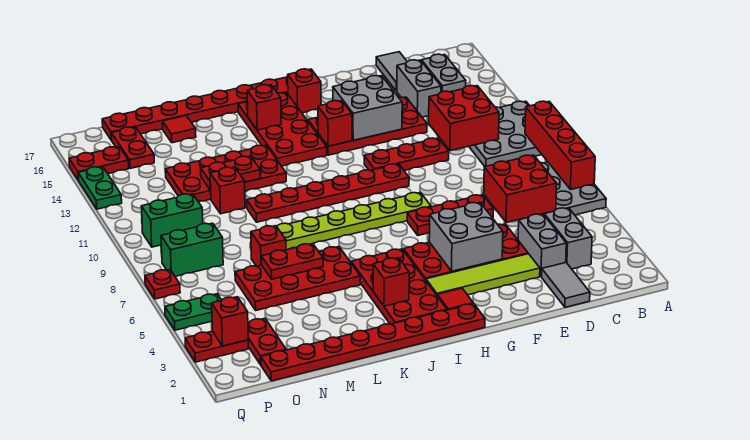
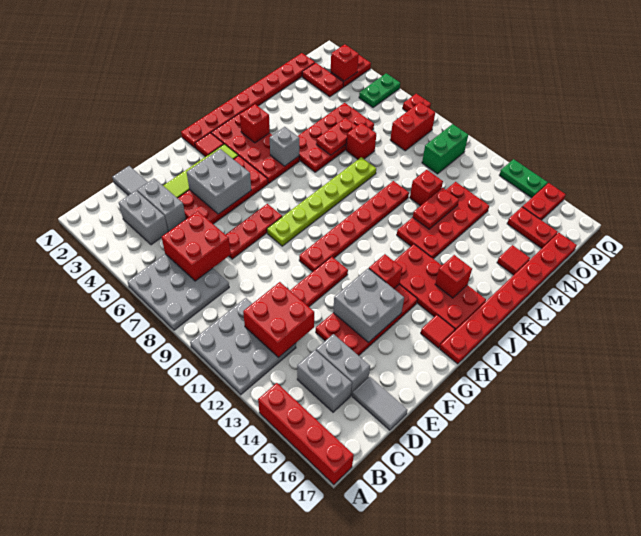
red brick A7:A10 level 2 -> red brick A14:A17 level 1
red brick H16 level 1 -> red tile H16 level 1
none -> grey brick J5 level 2
green brick O8:P8 level 1 -> red brick O8:P8 level 1

